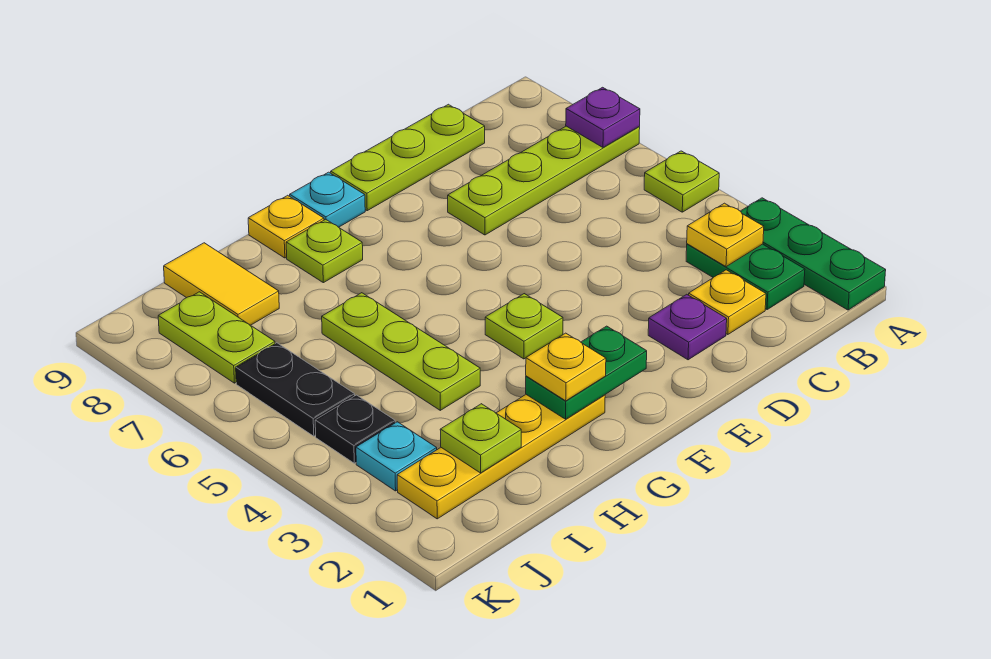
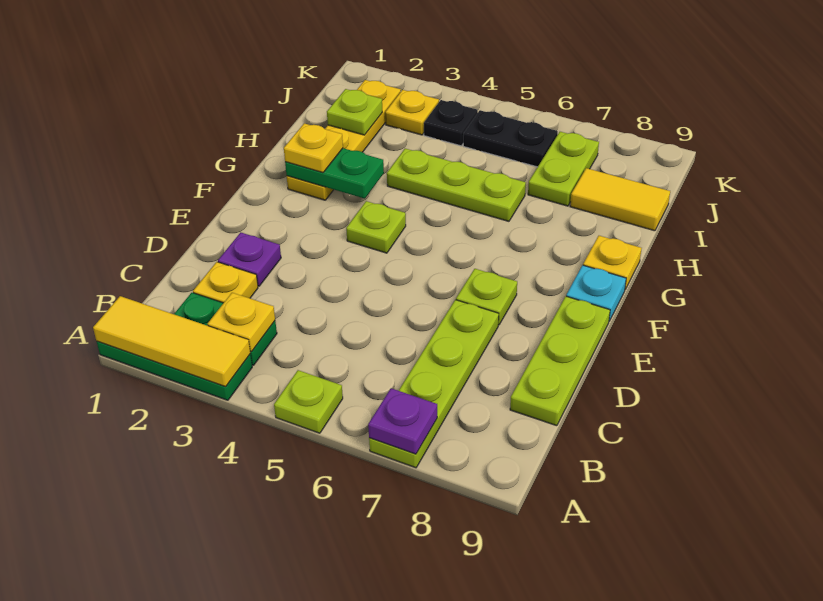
none -> yellow tile A1:A3 level 2
green plate F2:G2 level 2 -> green plate G2:G3 level 2
lime plate G8 level 1 -> lime plate E7 level 1
cyan plate J3 level 1 -> yellow plate J3 level 1
lime plate J7:J8 level 1 -> lime plate I7:J7 level 1

